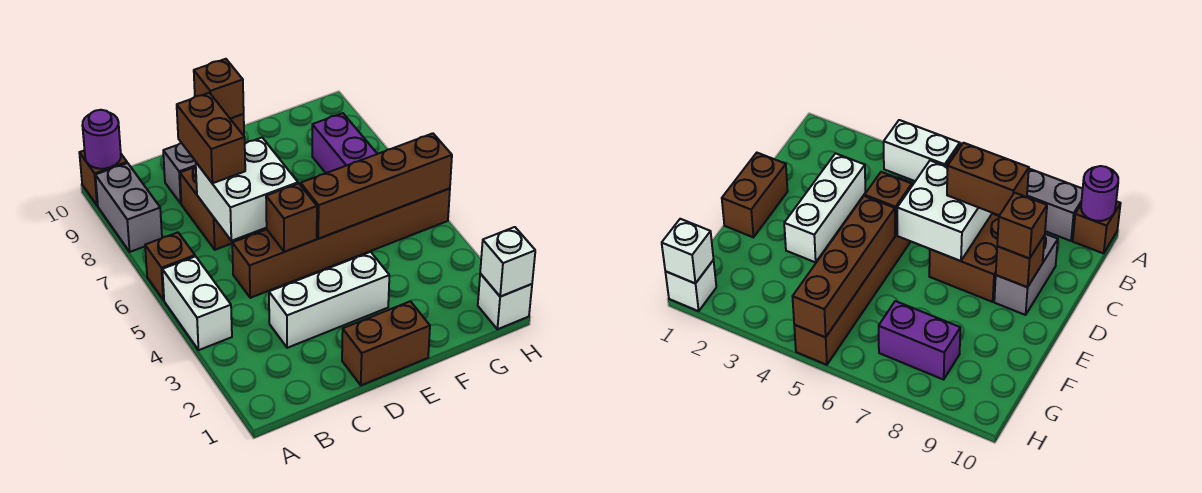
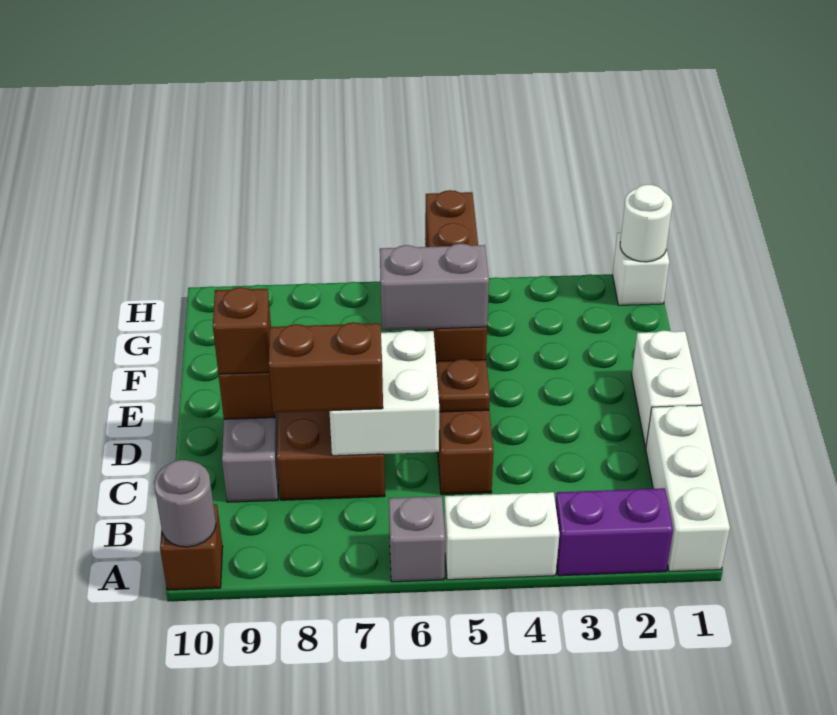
brown brick A6 level 1 -> grey brick A6 level 1
grey brick A8:A9 level 1 -> grey brick E5:E6 level 3
purple round brick A10 level 2 -> grey round brick A10 level 2
white brick C3:E3 level 1 -> white brick A1:C1 level 1
brown brick D1:E1 level 1 -> white brick D1:E1 level 1
brown brick D5 level 2 -> brown plate D5 level 2
purple brick G7:G8 level 1 -> purple brick A2:A3 level 1
white brick H1 level 2 -> white round brick H1 level 2

